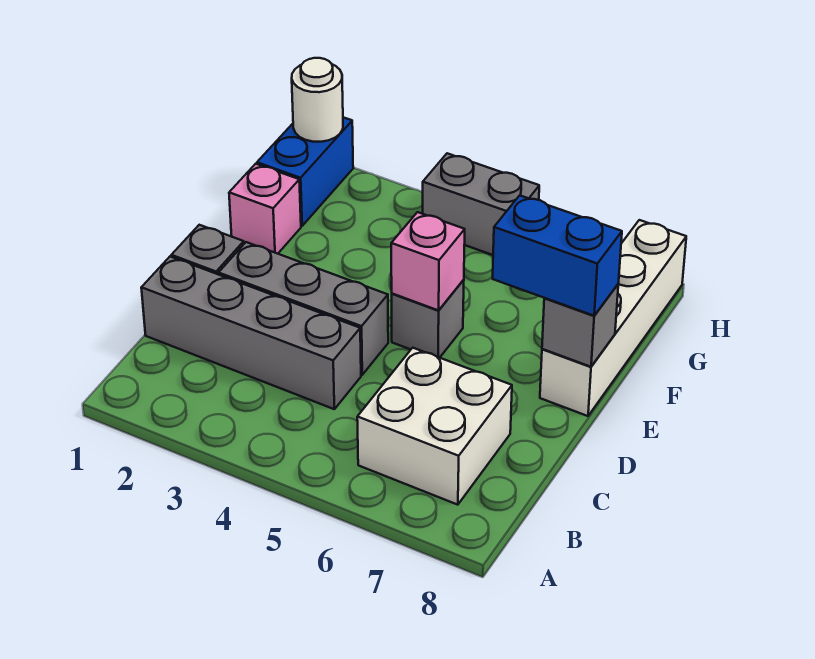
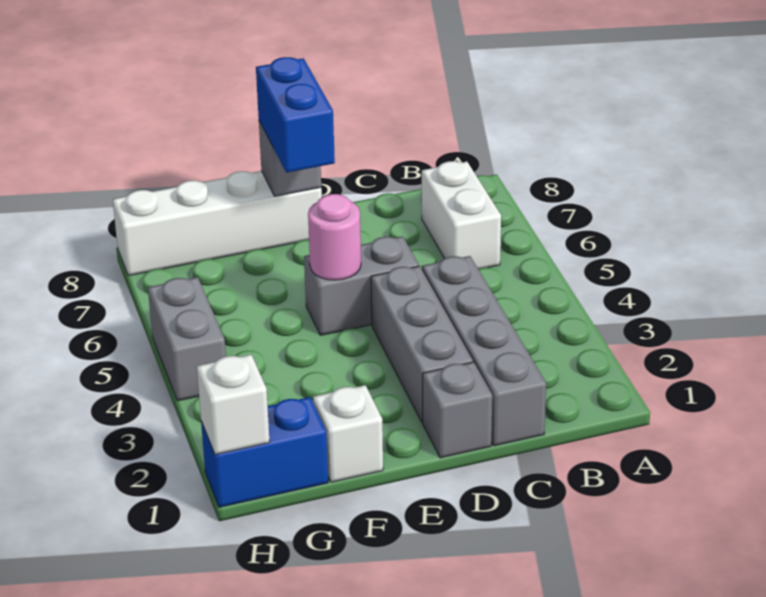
white brick B6:C7 level 1 -> white brick B6:B7 level 1
grey brick E5 level 1 -> grey brick D5:E5 level 1
pink brick E5 level 2 -> pink round brick E5 level 2
pink brick F1 level 1 -> white brick F1 level 1
white round brick H1 level 2 -> white brick H1 level 2

